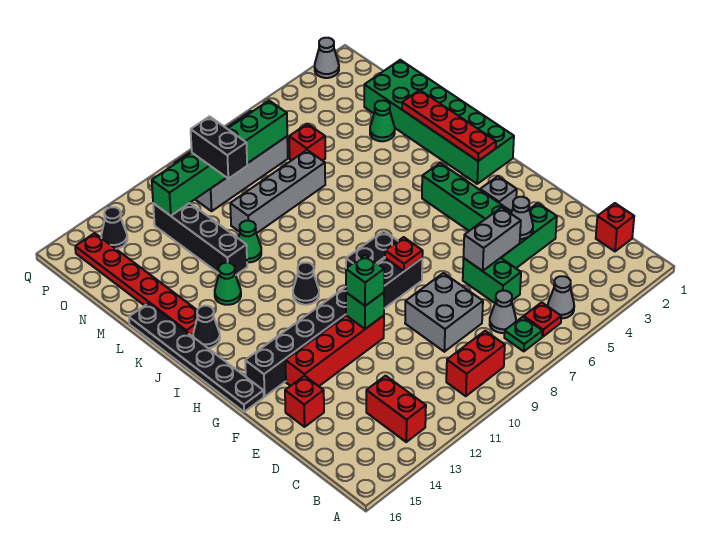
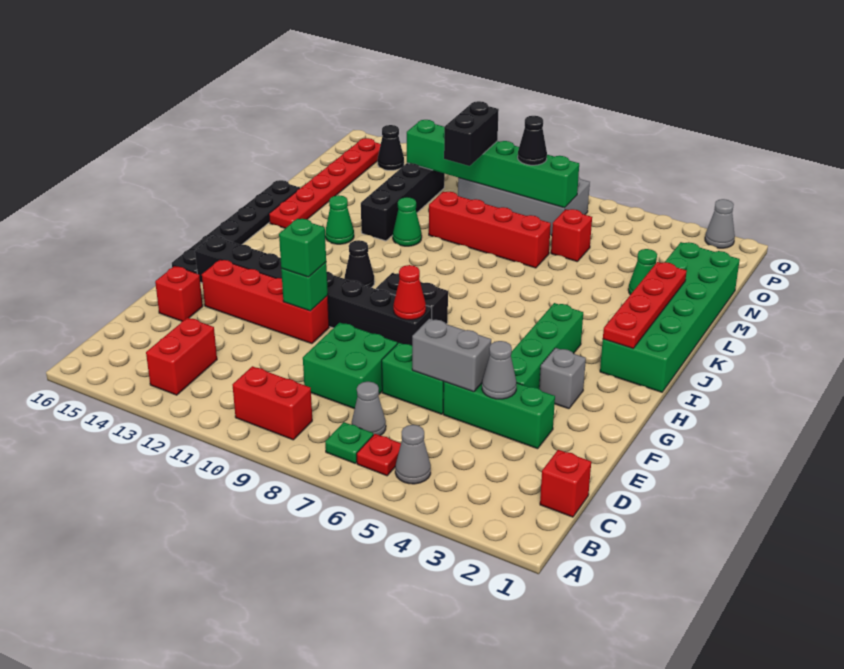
green brick D6:E6 level 1 -> green brick E6:E7 level 1
grey brick D8:E9 level 1 -> green brick D8:E9 level 1
red plate G8 level 2 -> red cone G8 level 2
black cone J15 level 1 -> black cone O8 level 3
grey brick M7:M10 level 1 -> red brick M7:M10 level 1

